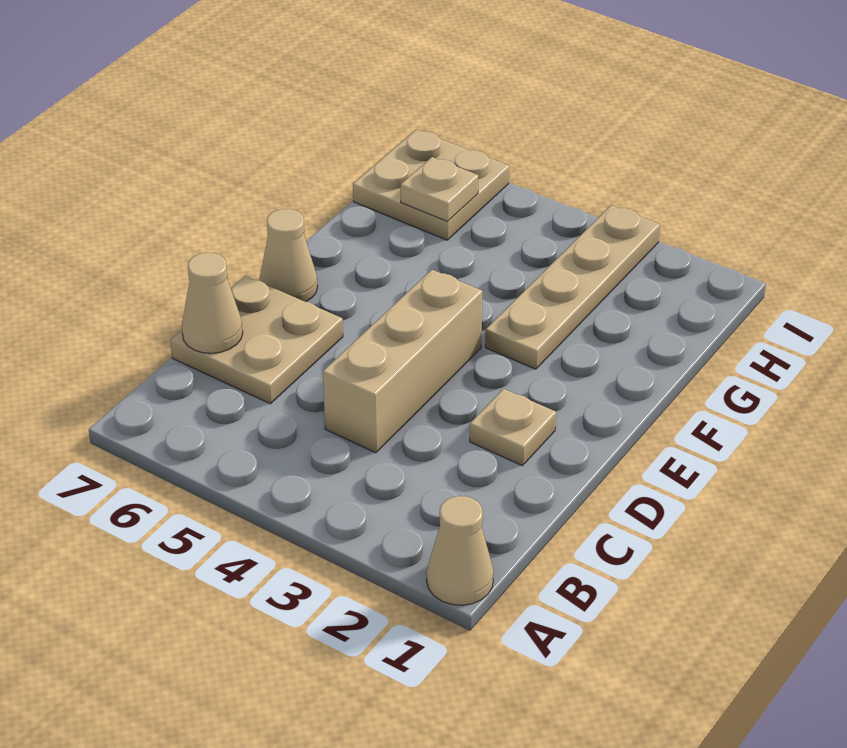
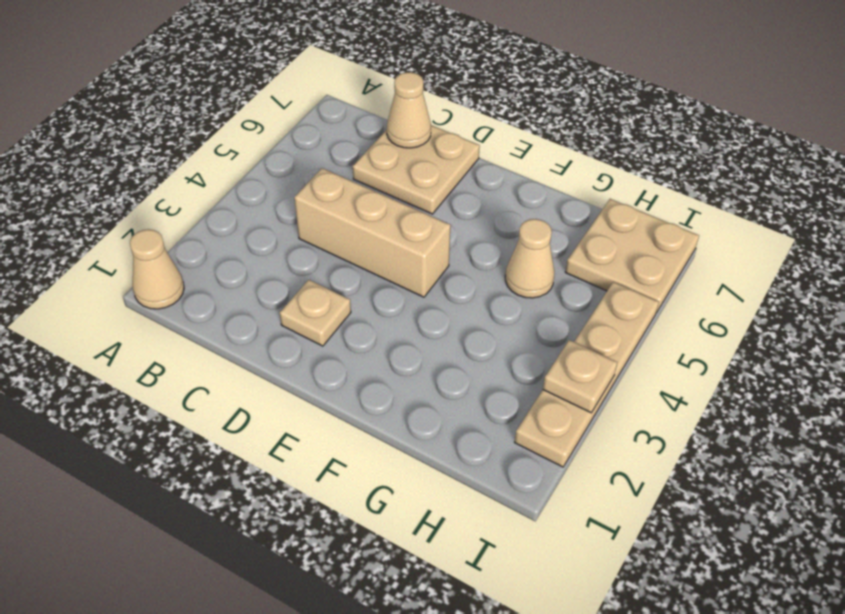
tan cone E7 level 1 -> tan cone G5 level 1
tan plate F3:I3 level 1 -> tan plate I2:I5 level 1
tan plate H6 level 2 -> tan plate I3 level 2

